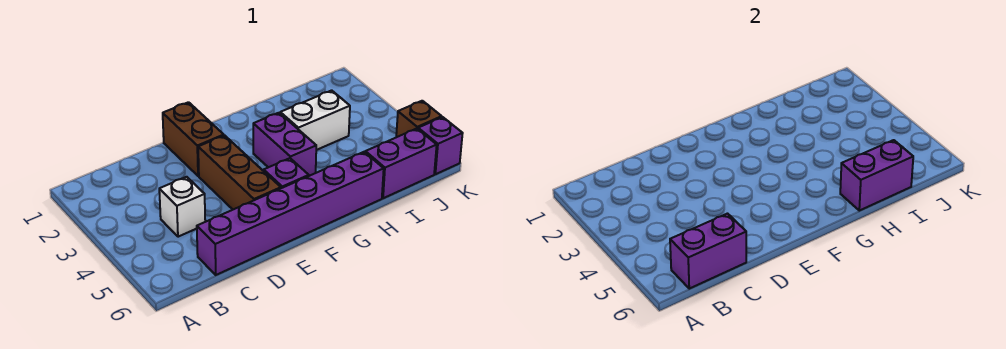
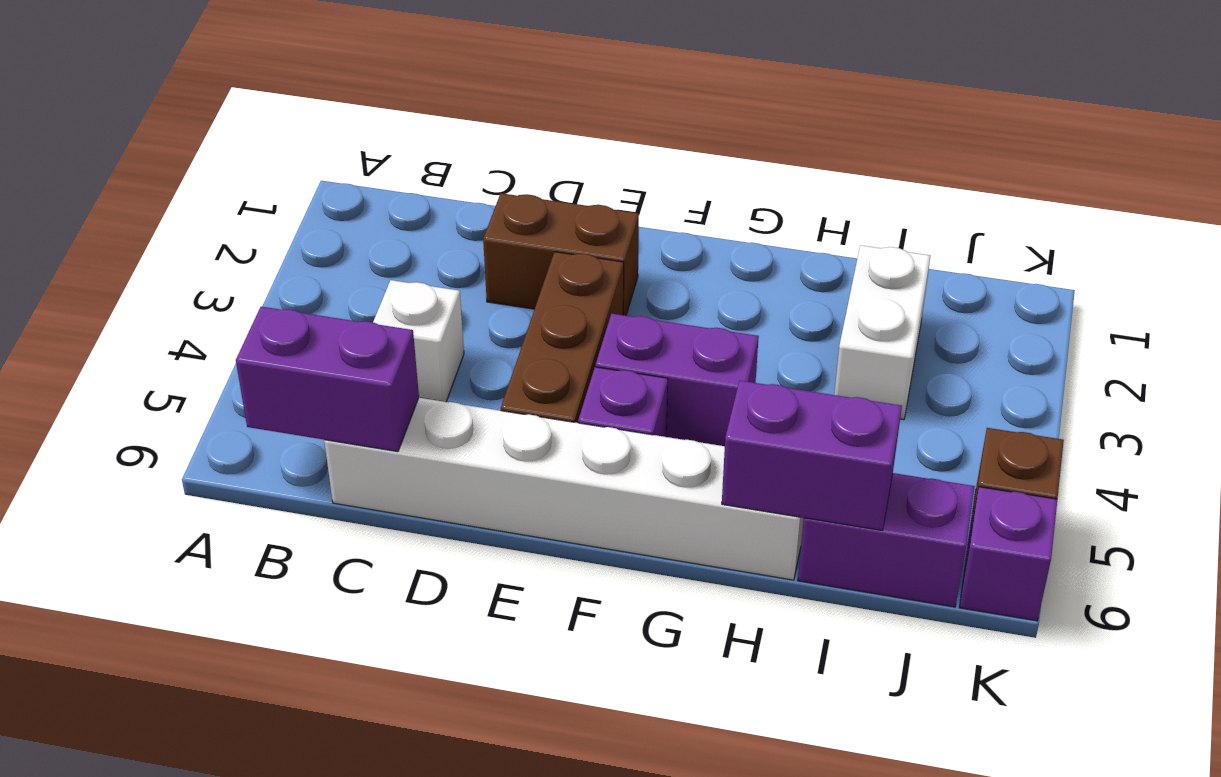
purple brick C6:H6 level 1 -> white brick C6:H6 level 1
brown brick E1:E2 level 1 -> brown brick D2:E2 level 1
purple brick G3:G4 level 1 -> purple brick F4:G4 level 1
white brick H3:I3 level 1 -> white brick I2:I3 level 1

